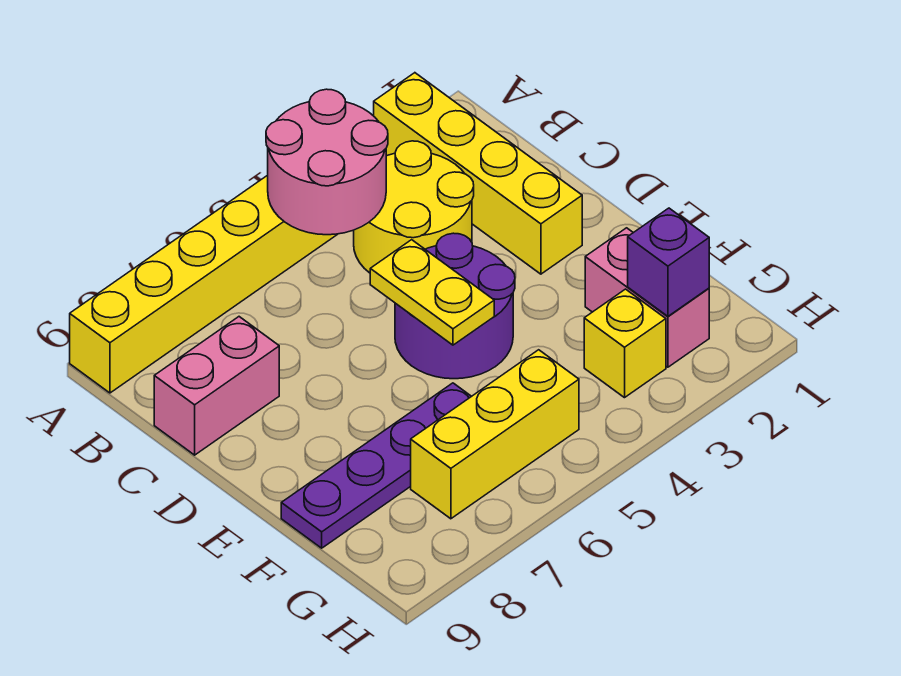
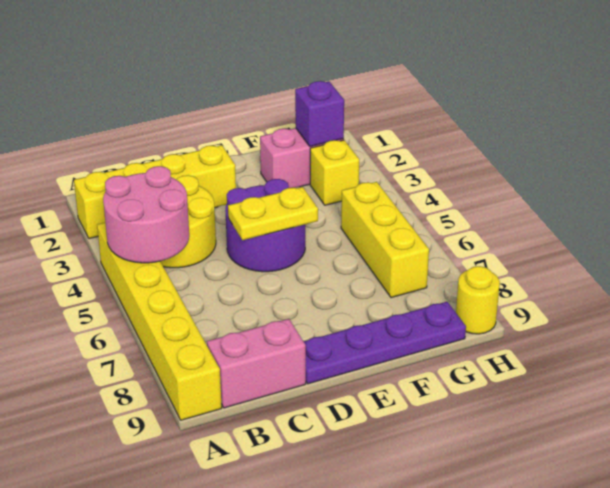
pink brick C8:C9 level 1 -> pink brick B9:C9 level 1
purple plate F6:F9 level 1 -> purple plate D9:G9 level 1
none -> yellow round brick H9 level 1

